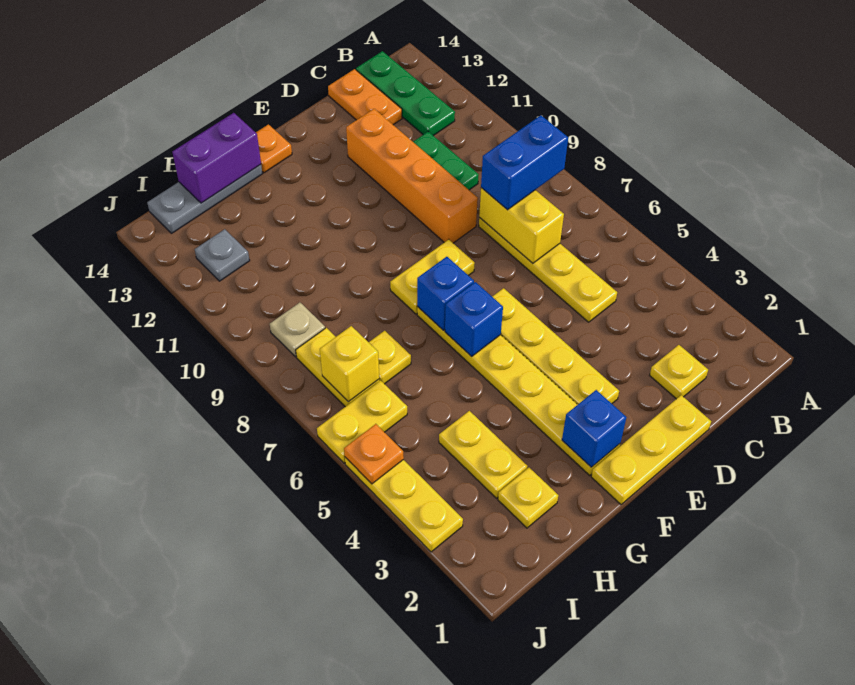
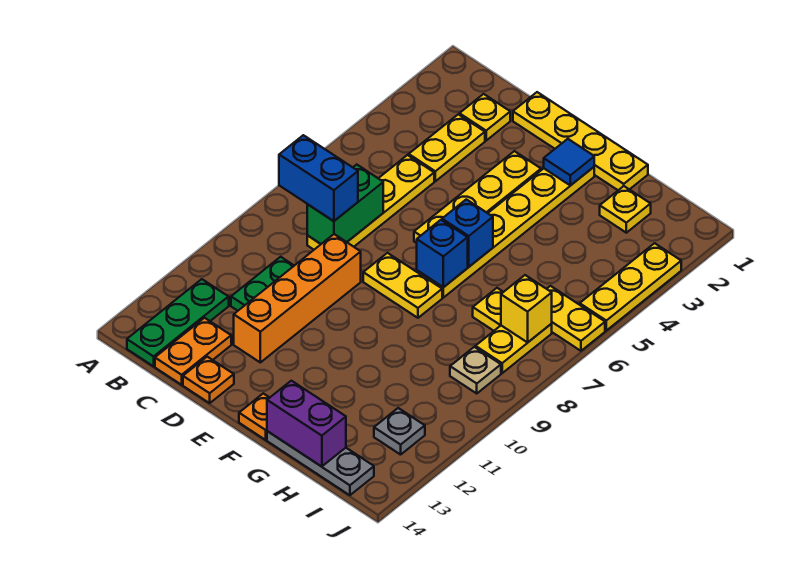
yellow brick C7:C8 level 2 -> green brick C7:C8 level 2
yellow plate D1:F1 level 1 -> yellow plate D1:G1 level 1
blue brick F2 level 2 -> blue tile F2 level 2
yellow plate H3:H4 level 1 -> yellow plate C3:C4 level 1
orange plate J5 level 2 -> orange plate D14 level 1

